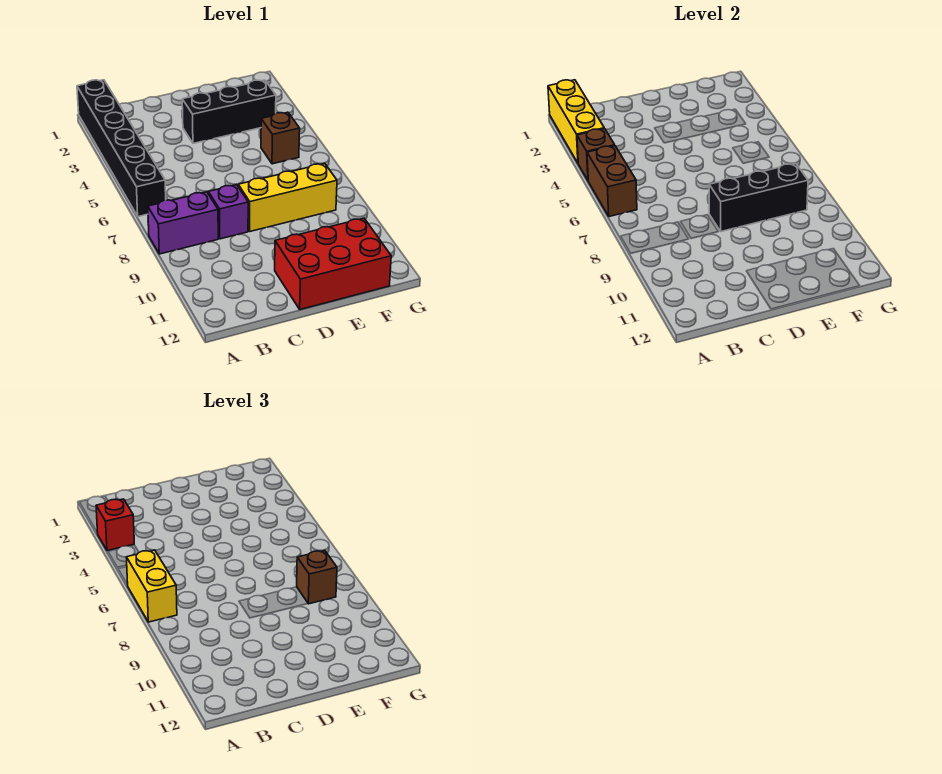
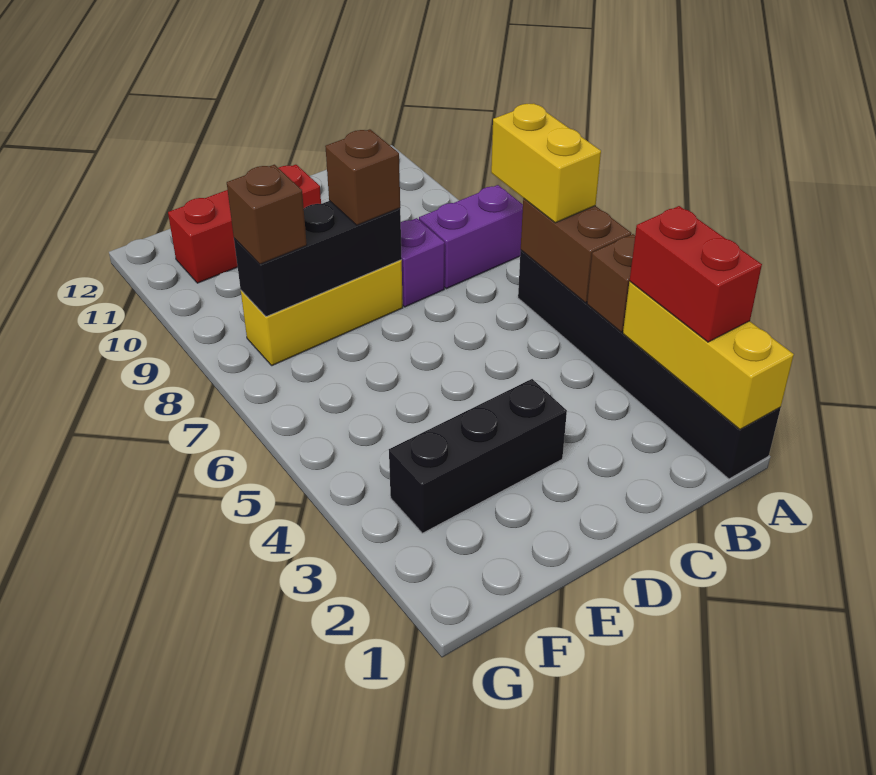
red brick A3 level 3 -> red brick A2:A3 level 3
red brick D11:F12 level 1 -> red brick D11:F11 level 1
brown brick F5 level 1 -> brown brick D8 level 3

